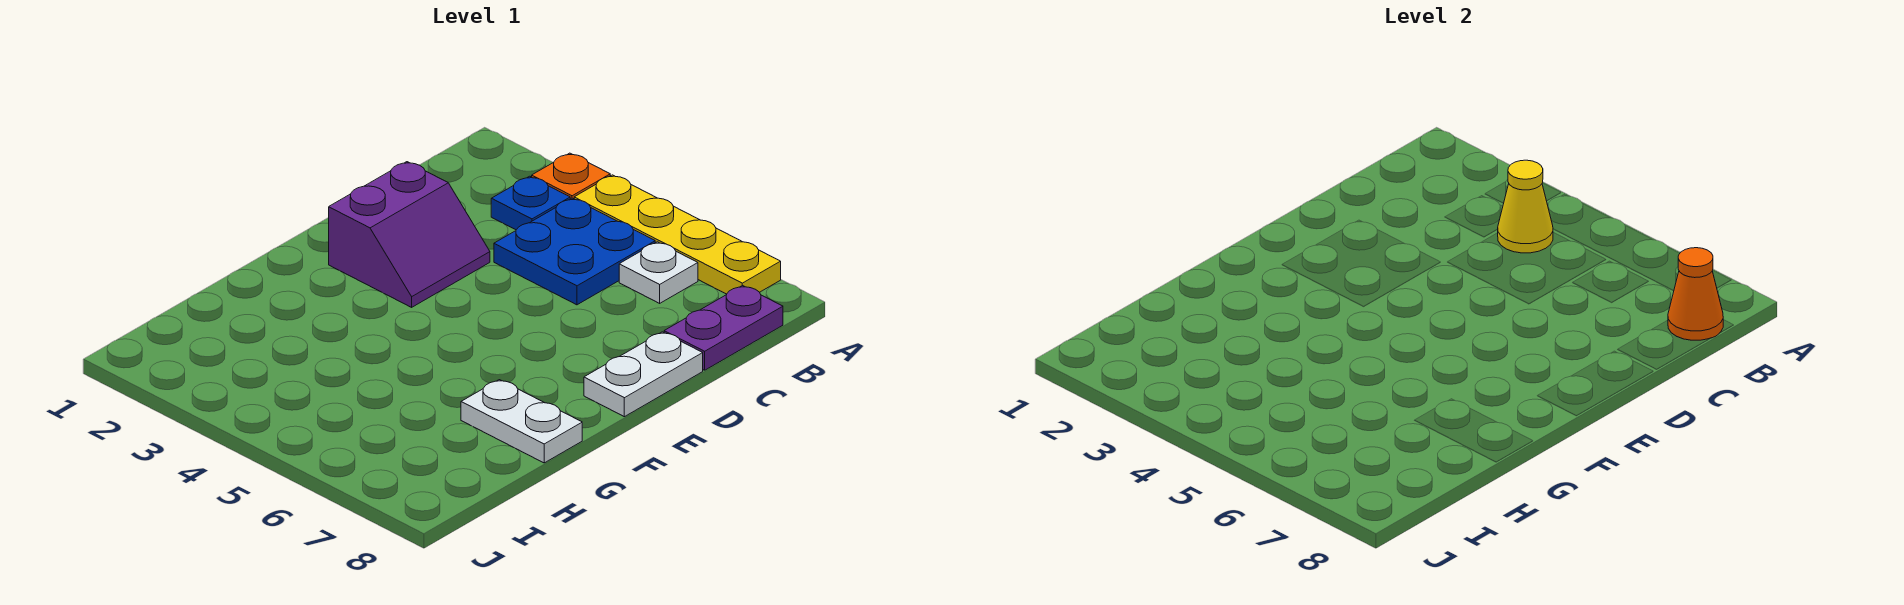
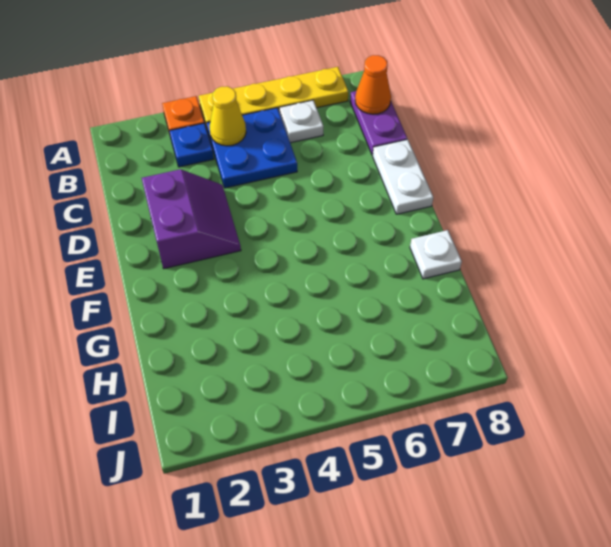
white plate G7:G8 level 1 -> white plate G8 level 1

